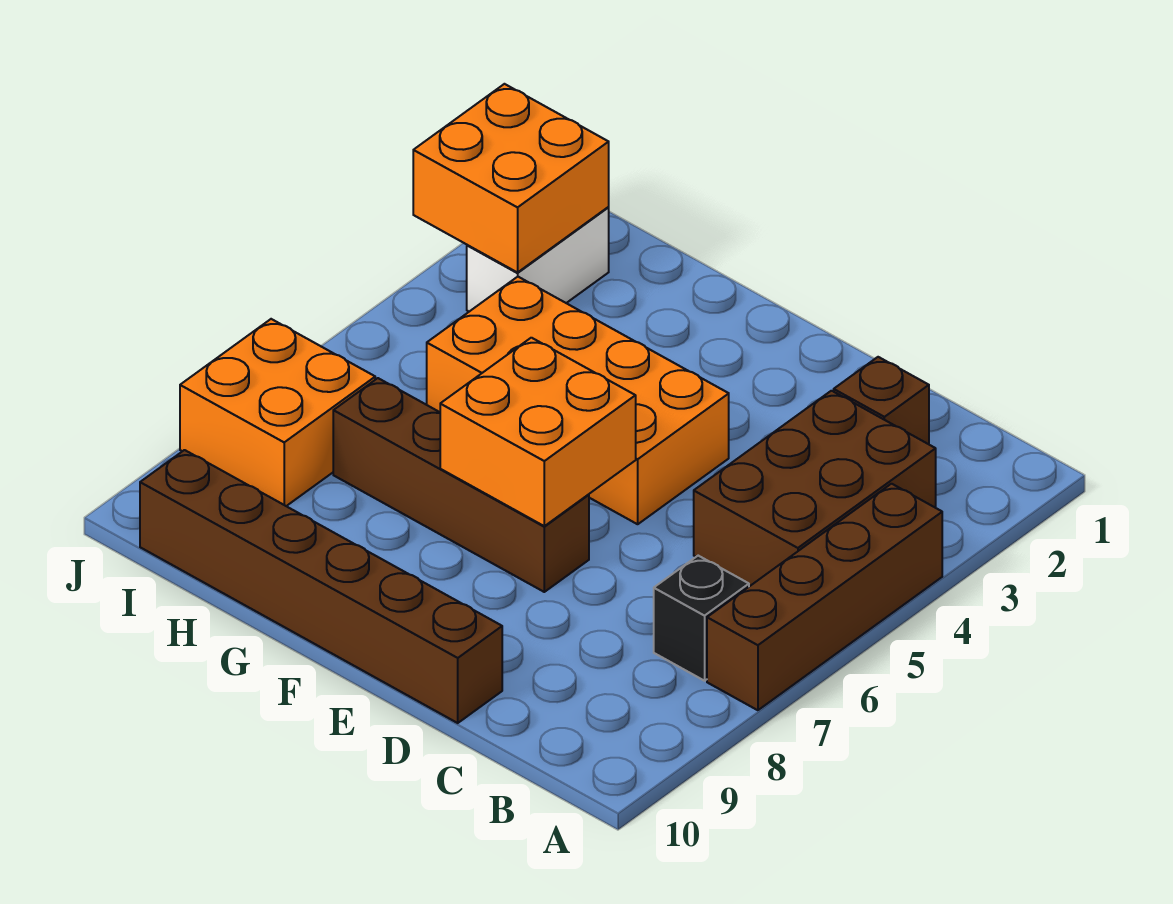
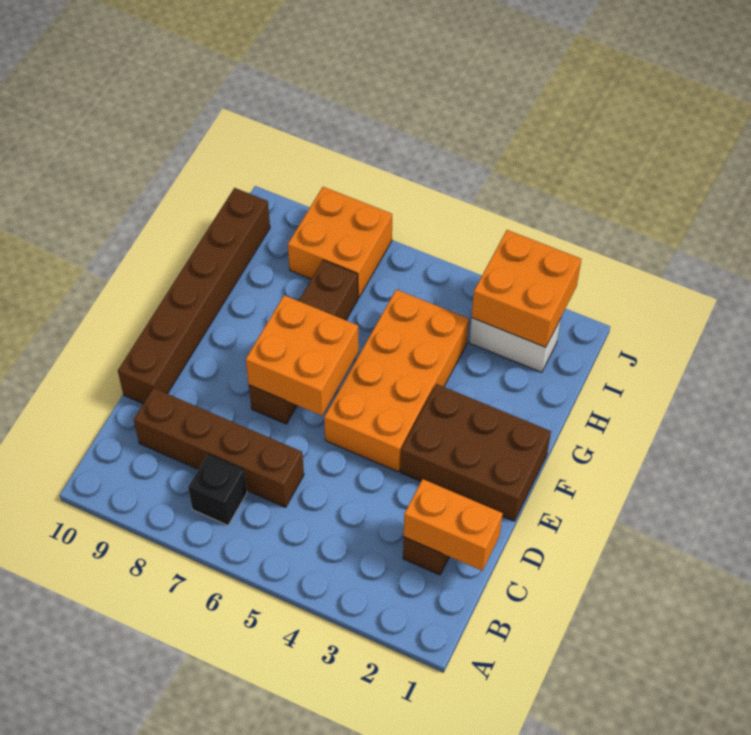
brown brick A4:A7 level 1 -> brown brick C6:C9 level 1
brown brick B3:C5 level 1 -> brown brick E1:F3 level 1
none -> orange brick C1:C2 level 2

